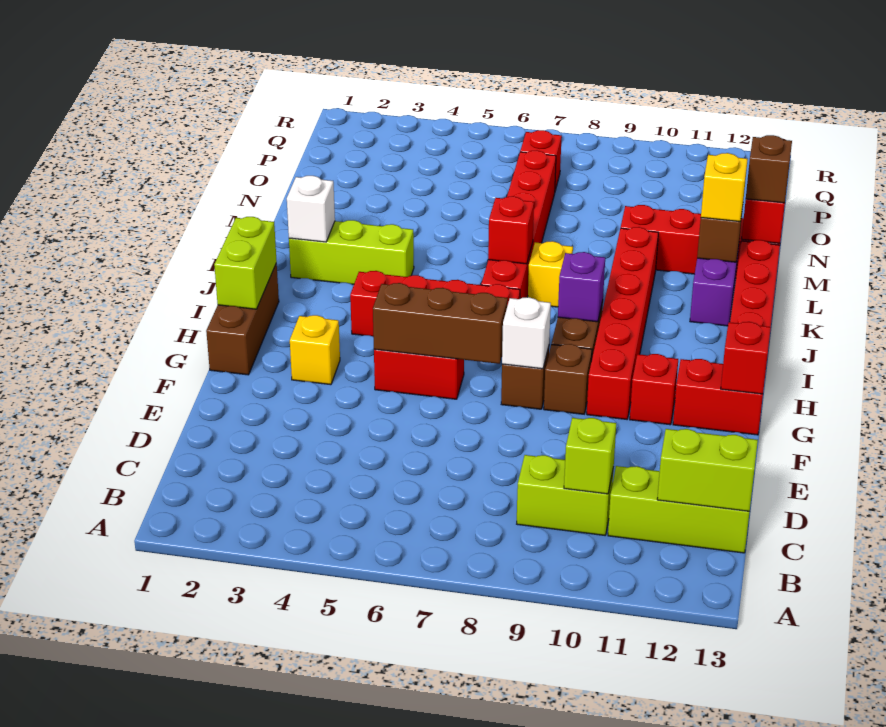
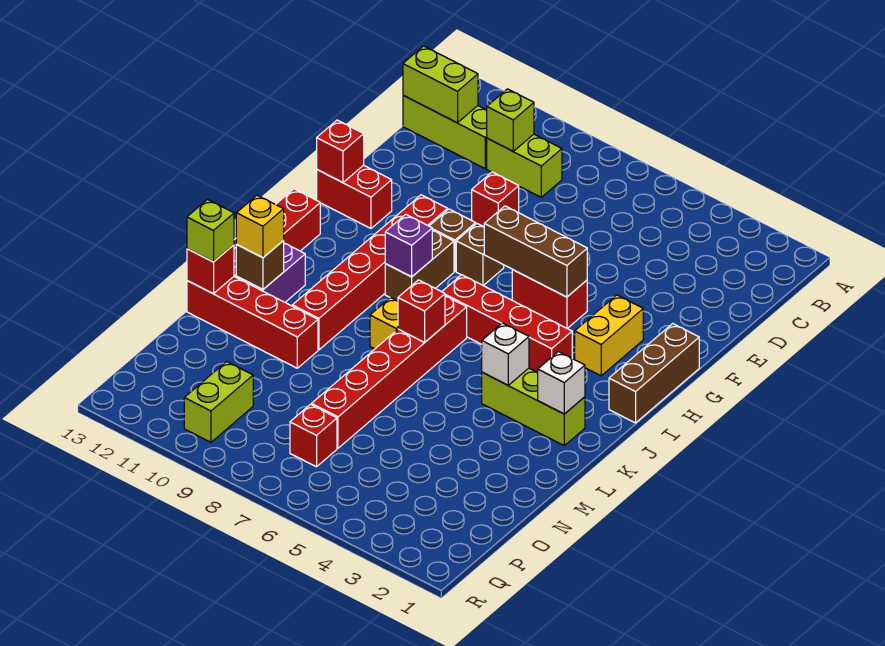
yellow brick G3 level 1 -> yellow brick G3:H3 level 1
white brick G8 level 2 -> white brick K4 level 2
red brick G11 level 1 -> red brick E9 level 1
lime brick H1:I1 level 2 -> lime brick P10:Q10 level 1
brown brick M13 level 3 -> lime brick M13 level 3

